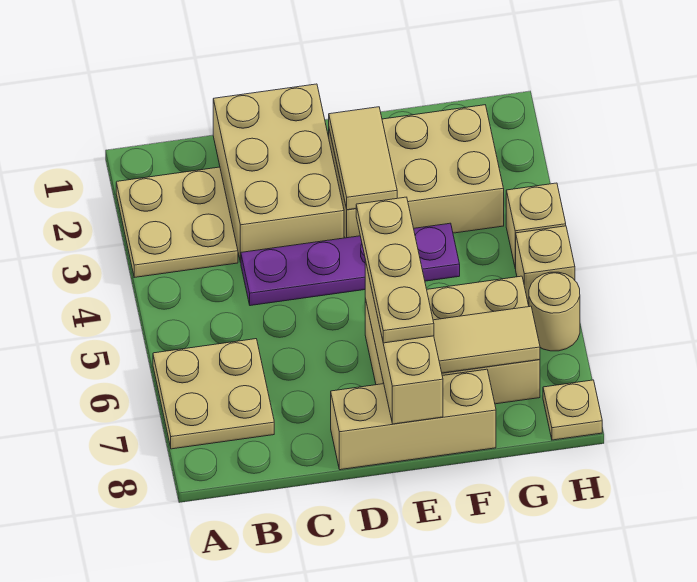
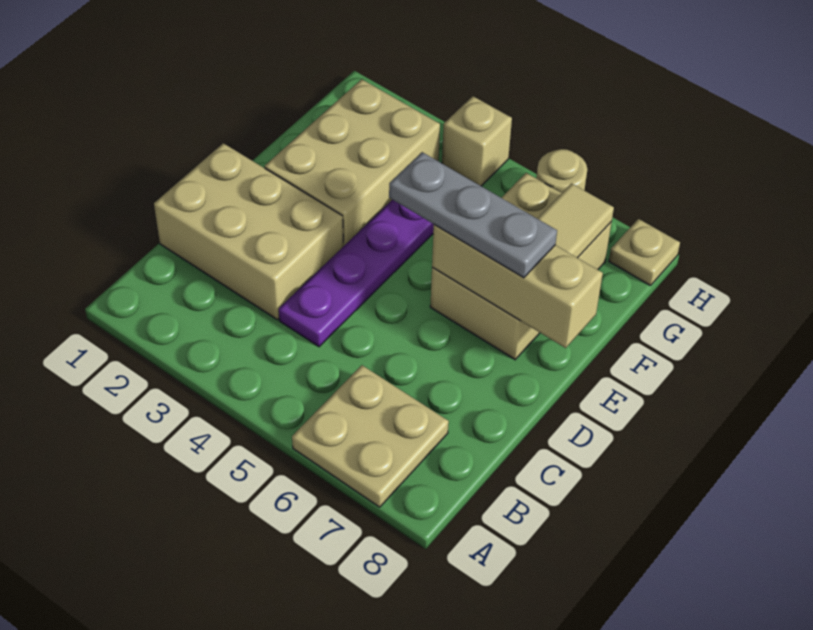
tan plate A2:B3 level 1 -> none
tan brick D8:F8 level 1 -> none
tan tile E2:E3 level 2 -> none
tan plate E5:E7 level 3 -> grey plate E5:E7 level 3
tan brick H5 level 1 -> none

